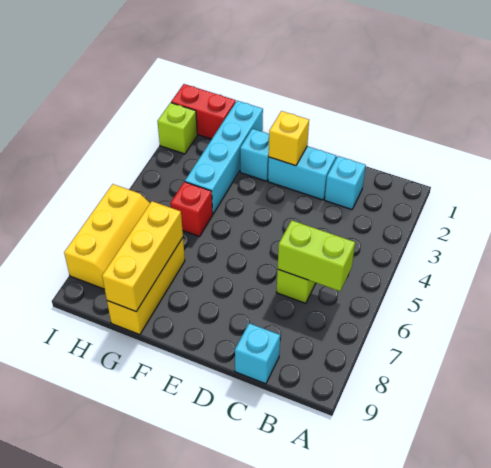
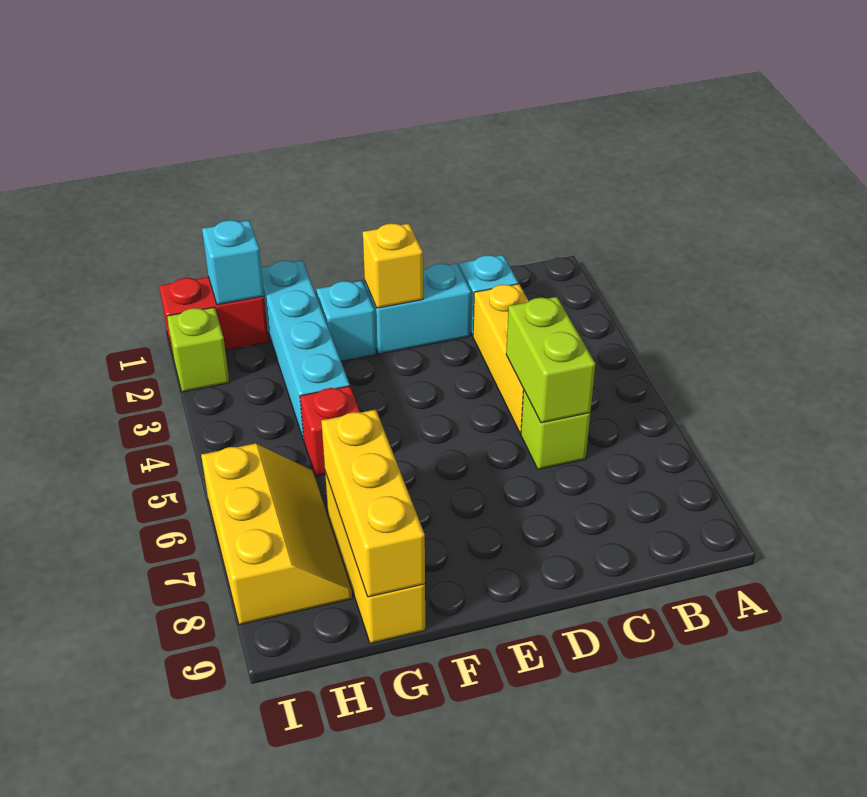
lime brick B6:C6 level 2 -> lime brick C5:C6 level 2
none -> yellow brick C3:C5 level 1
cyan brick C9 level 1 -> cyan brick H1 level 2

